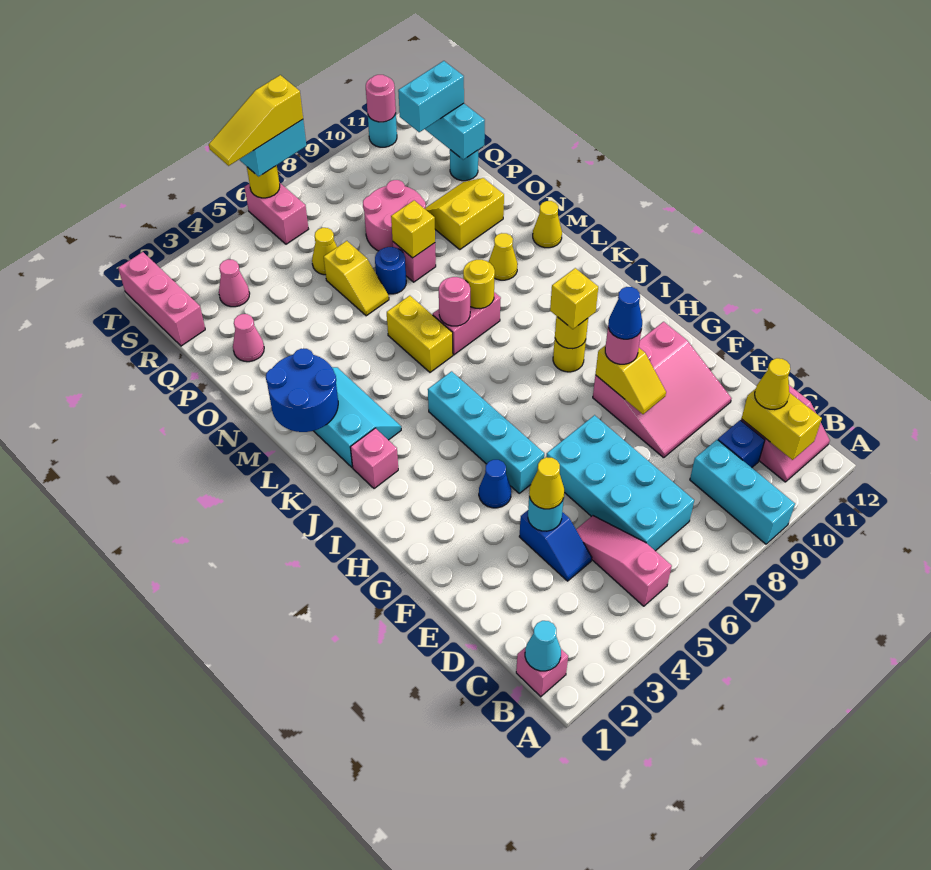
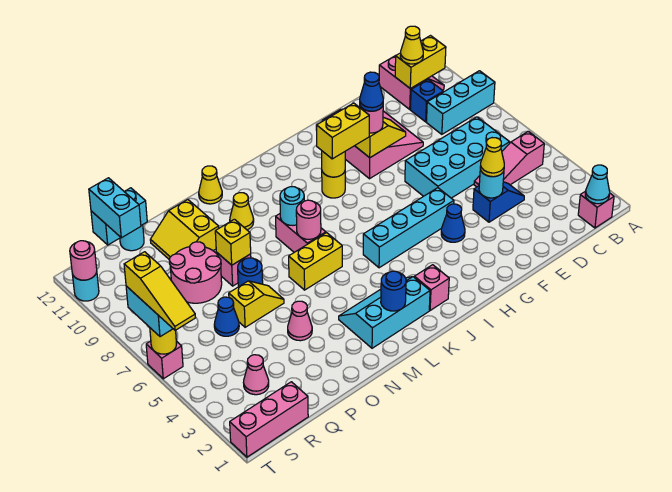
yellow brick I9 level 3 -> yellow brick H9:I9 level 3
blue round brick L1:M2 level 2 -> blue round brick L2 level 2
yellow round brick L8 level 2 -> cyan round brick L8 level 2
pink cone P2 level 1 -> pink cone O4 level 1
yellow cone Q6 level 1 -> blue cone Q6 level 1
pink brick S6:T6 level 1 -> pink brick T6 level 1

